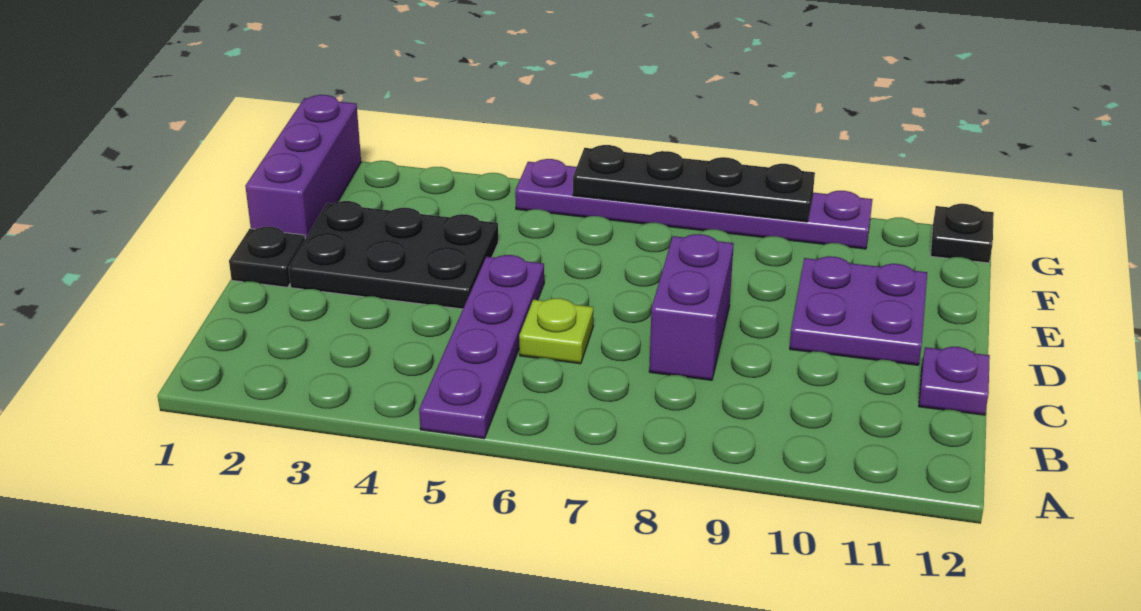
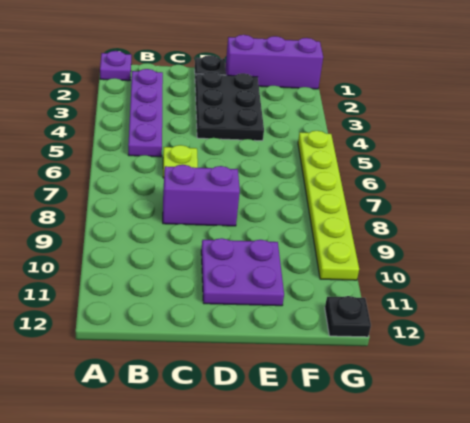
purple plate A5:D5 level 1 -> purple plate B2:B5 level 1
purple plate C12 level 1 -> purple plate A1 level 1
purple plate G5:G10 level 1 -> lime plate G5:G10 level 1
black plate G6:G9 level 2 -> none

